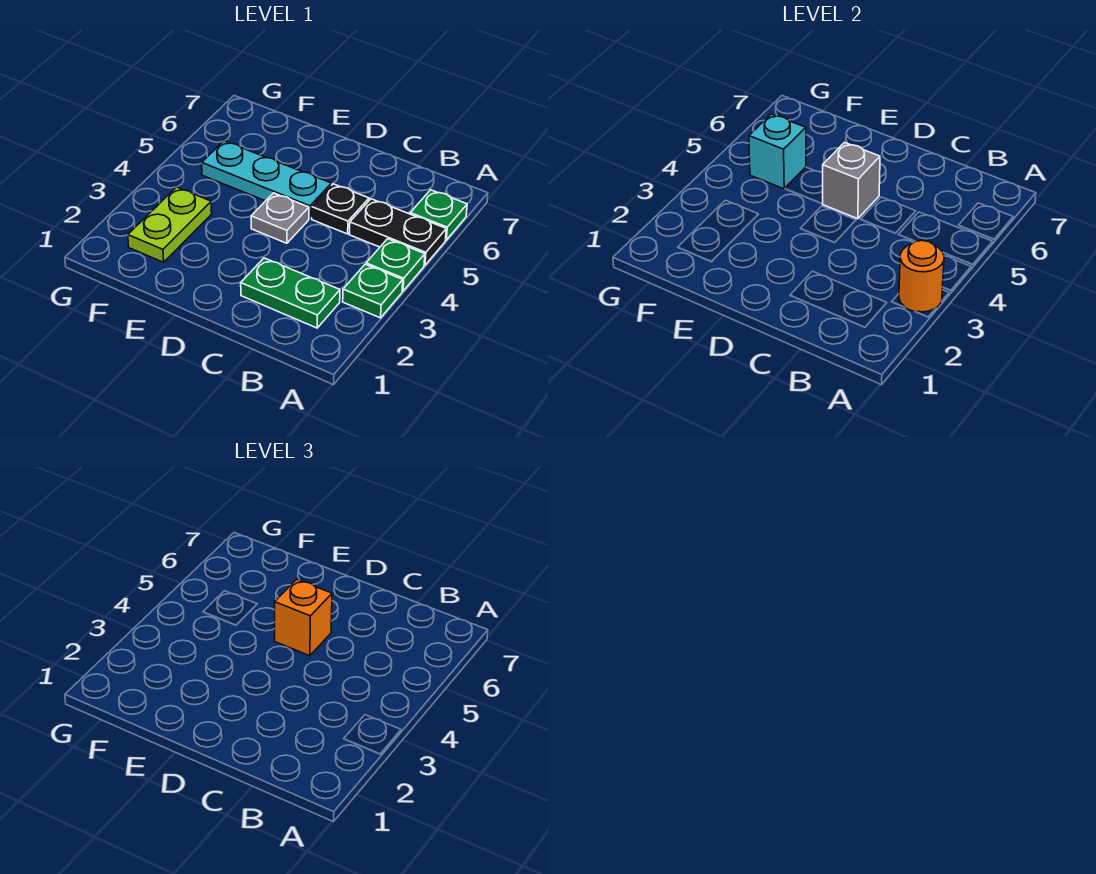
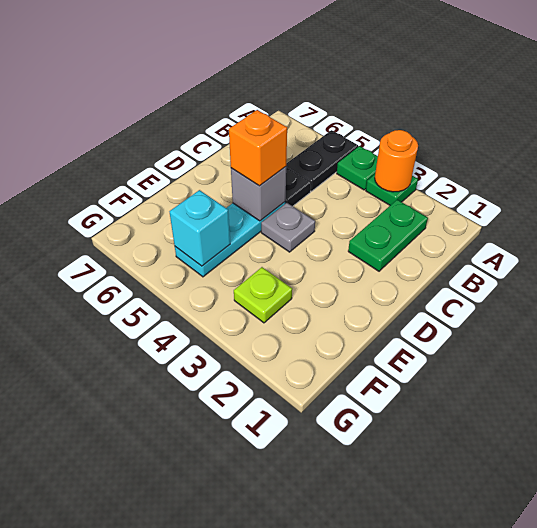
green plate A6 level 1 -> none
lime plate F2:F3 level 1 -> lime plate F3 level 1

